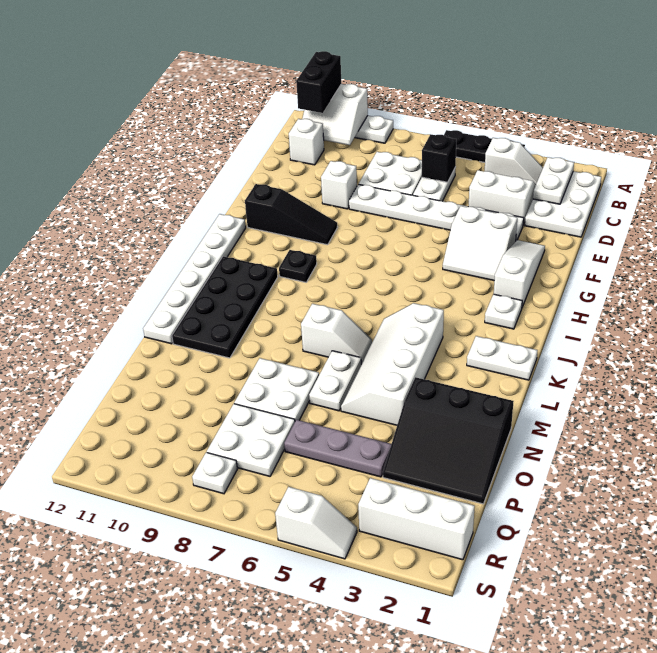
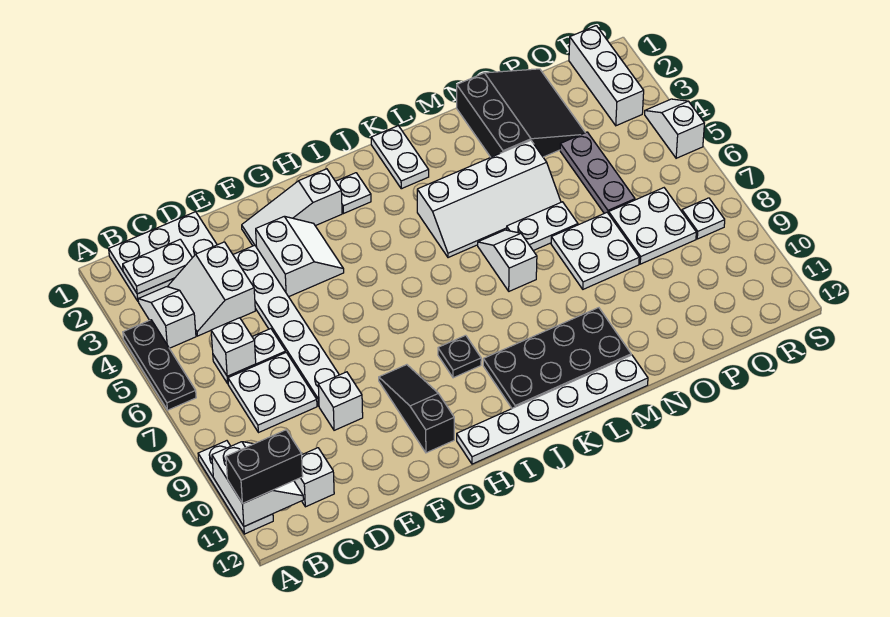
black brick C6 level 2 -> white brick C6 level 2

